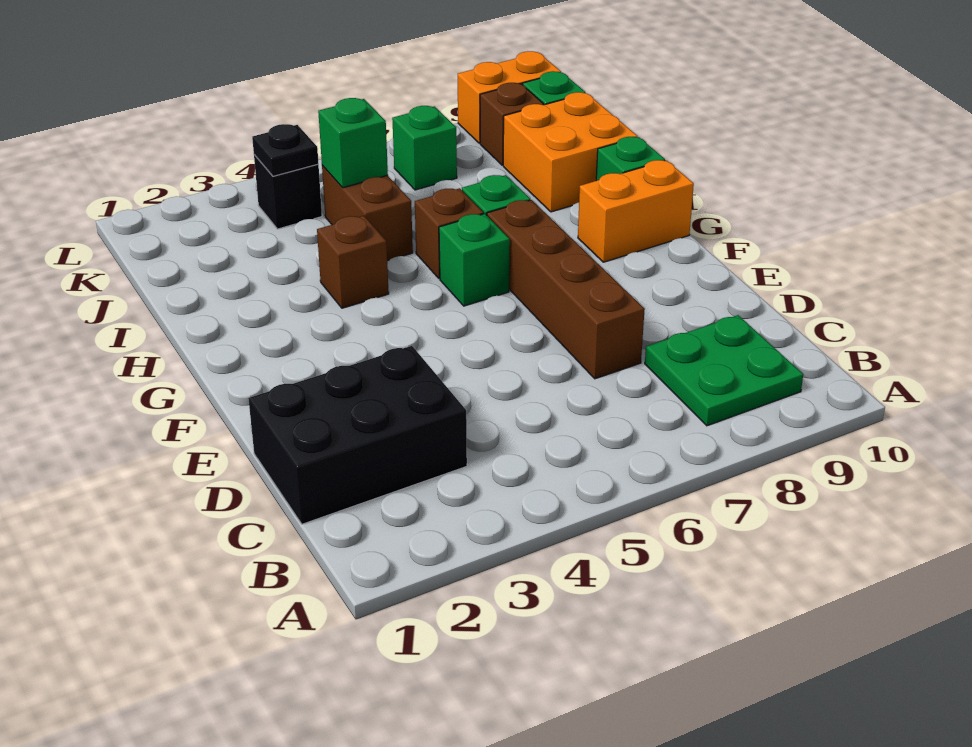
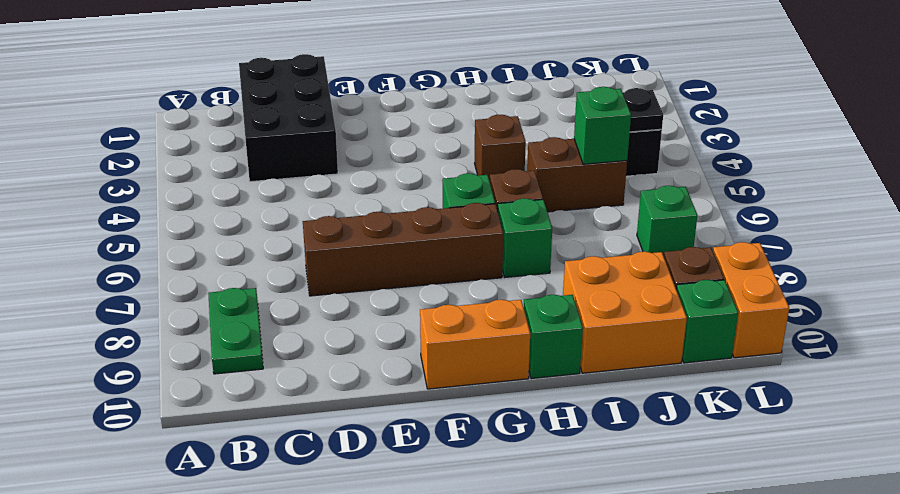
green plate B8:C9 level 1 -> green plate B8:B9 level 1
orange brick G9:G10 level 1 -> orange brick F10:G10 level 1

